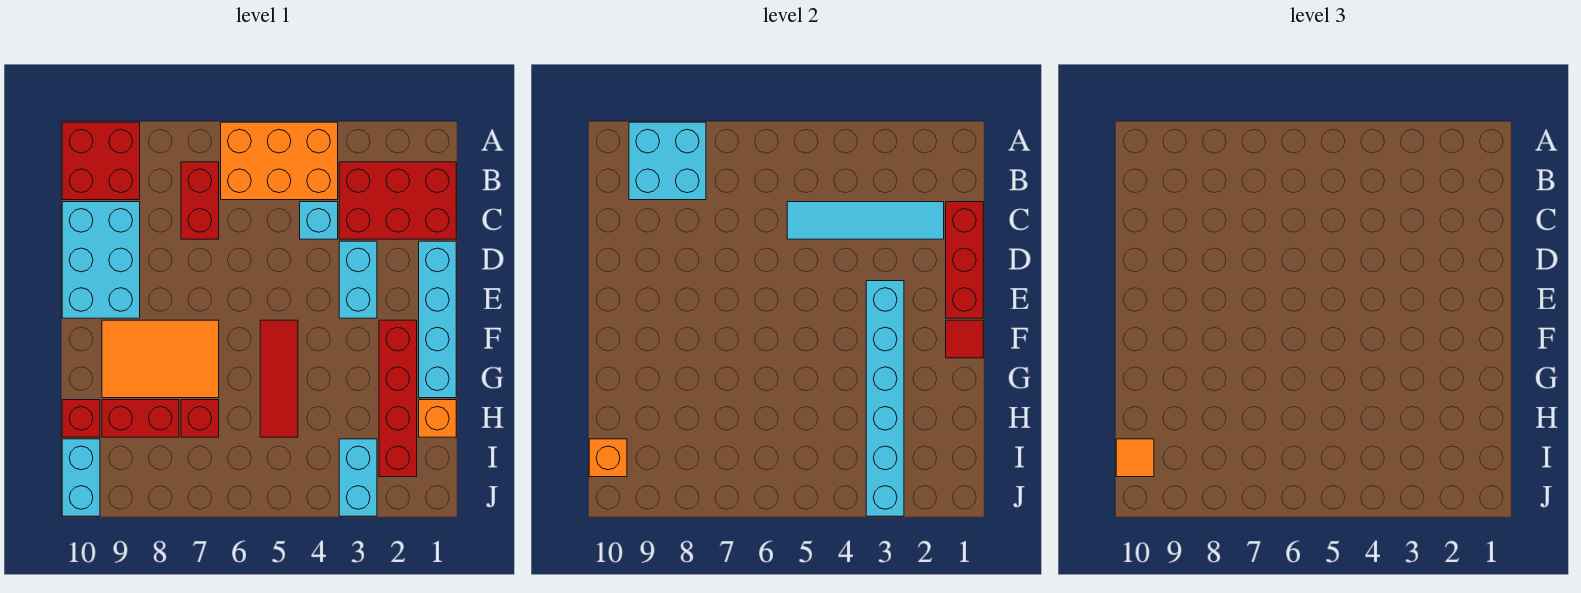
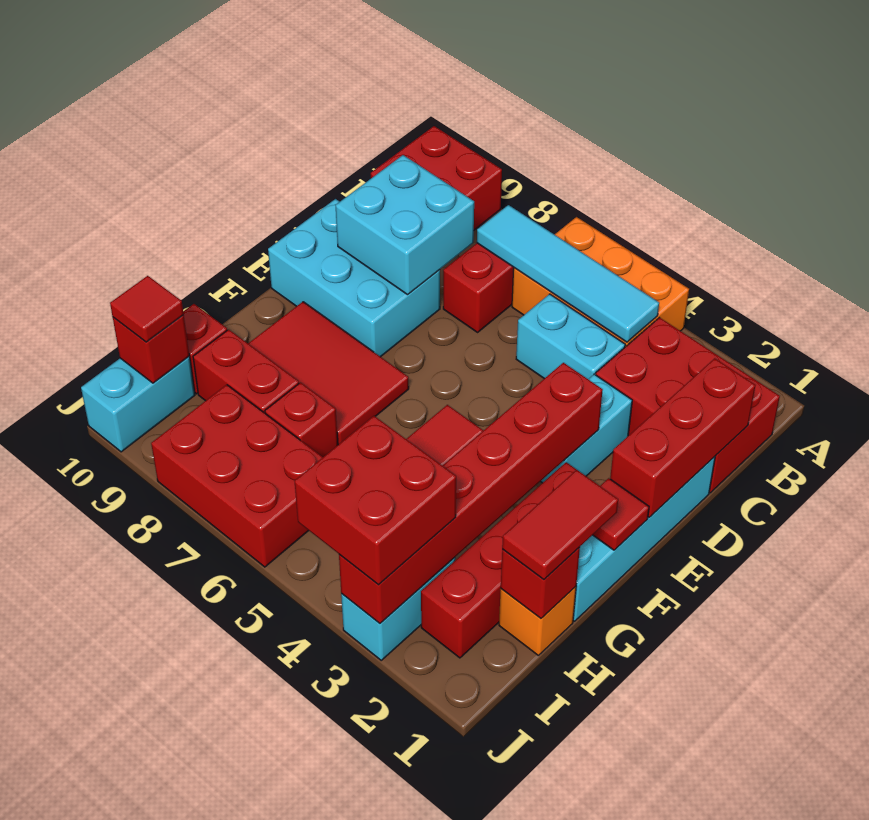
cyan brick A8:B9 level 2 -> cyan brick C8:D9 level 2
cyan tile C2:C5 level 2 -> cyan tile B4:B7 level 2
cyan brick C4 level 1 -> cyan brick C4:C5 level 1
cyan brick C9:E10 level 1 -> cyan brick D8:E10 level 1
cyan brick E3:J3 level 2 -> red brick E3:J3 level 2
orange tile F7:G9 level 1 -> red tile F7:G9 level 1
none -> red tile G1:H1 level 3
none -> red brick H1 level 2
none -> red brick I3:J4 level 3
none -> red brick I6:J8 level 1
orange brick I10 level 2 -> red brick I10 level 2
orange tile I10 level 3 -> red tile I10 level 3

